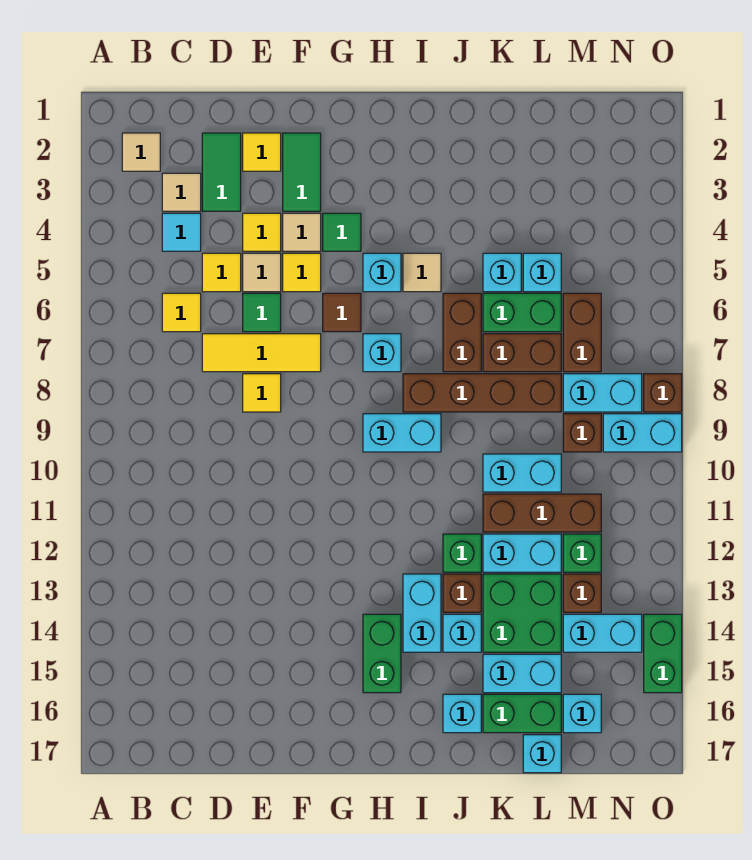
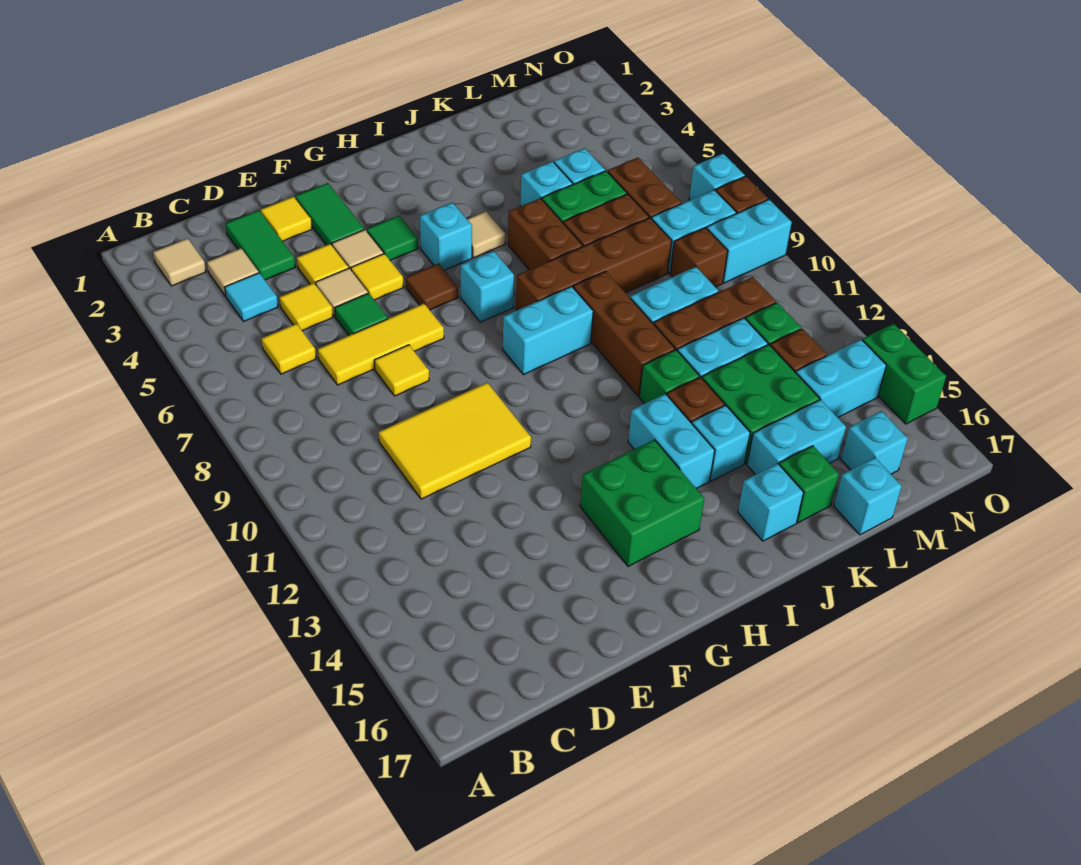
none -> yellow tile D10:F11 level 1
green brick H14:H15 level 1 -> green brick G14:H15 level 1
none -> brown brick J9:J11 level 1
green brick K16:L16 level 1 -> green brick K16 level 1
none -> cyan brick O7 level 1

